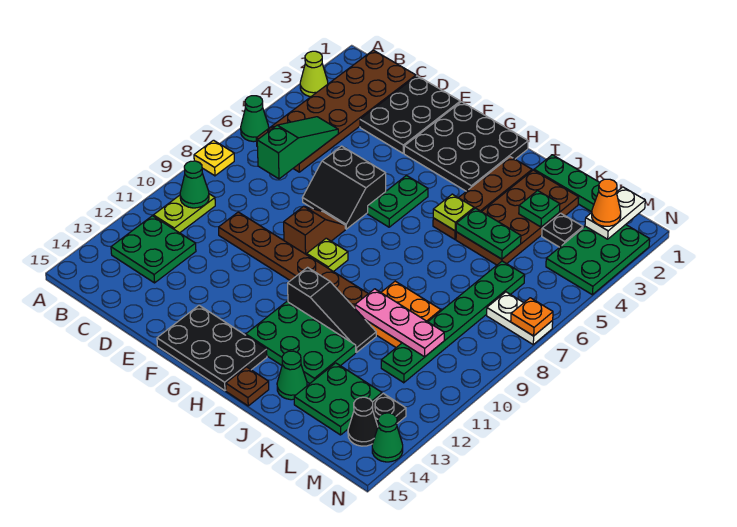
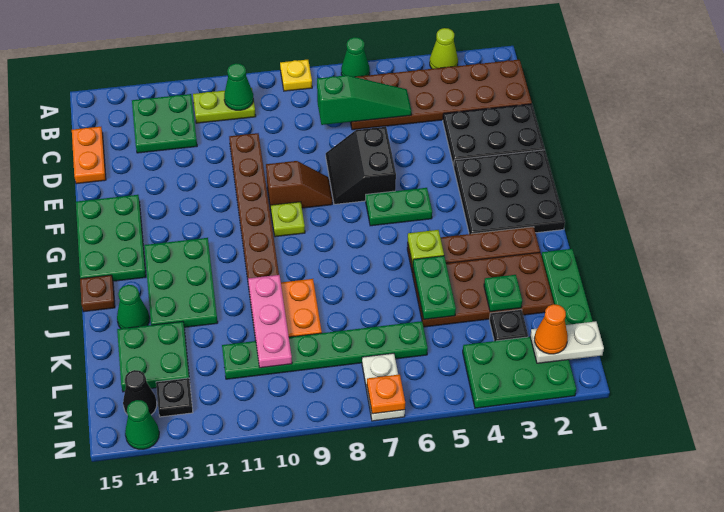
none -> orange plate C15:D15 level 1
black plate F14:H15 level 1 -> green plate F14:H15 level 1
black slope H11:J11 level 1 top H -> none

